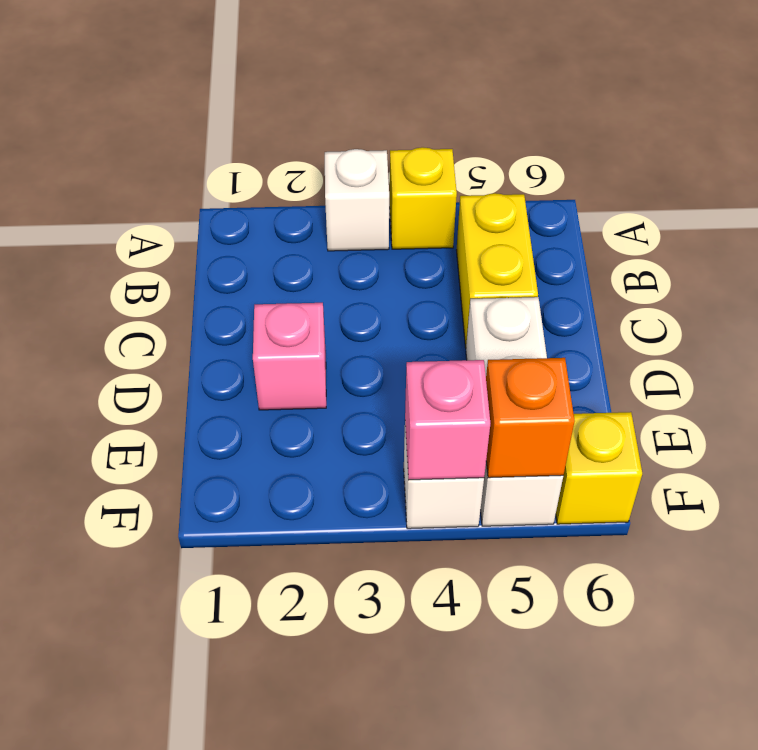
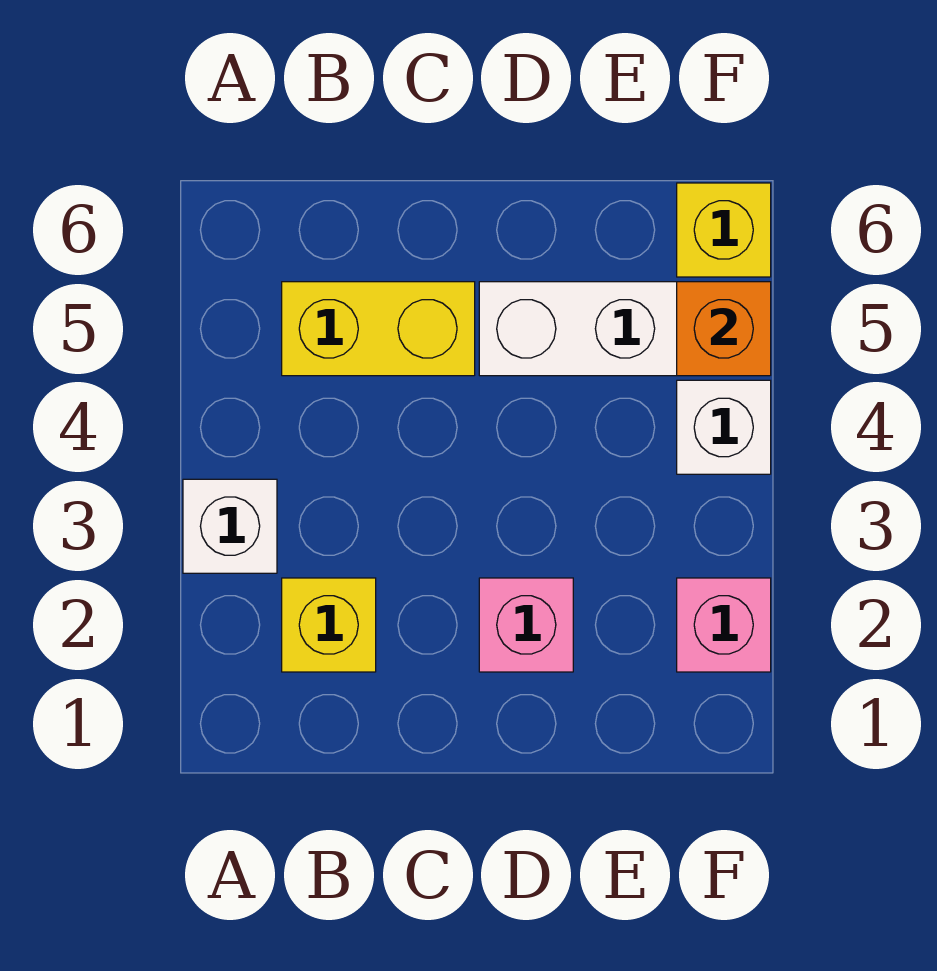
yellow brick A4 level 1 -> yellow brick B2 level 1
pink brick F4 level 2 -> pink brick F2 level 1

